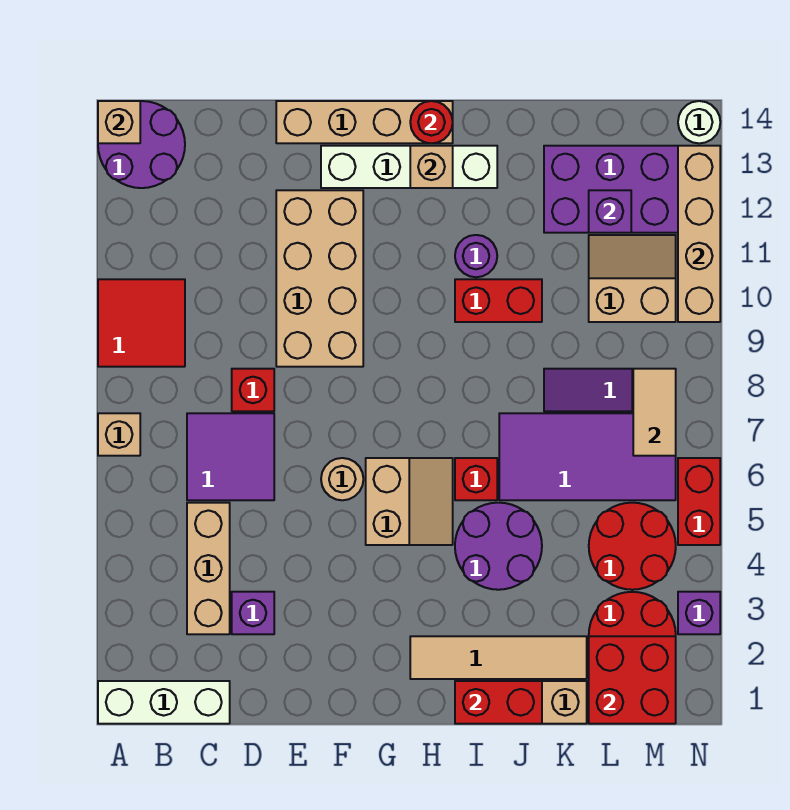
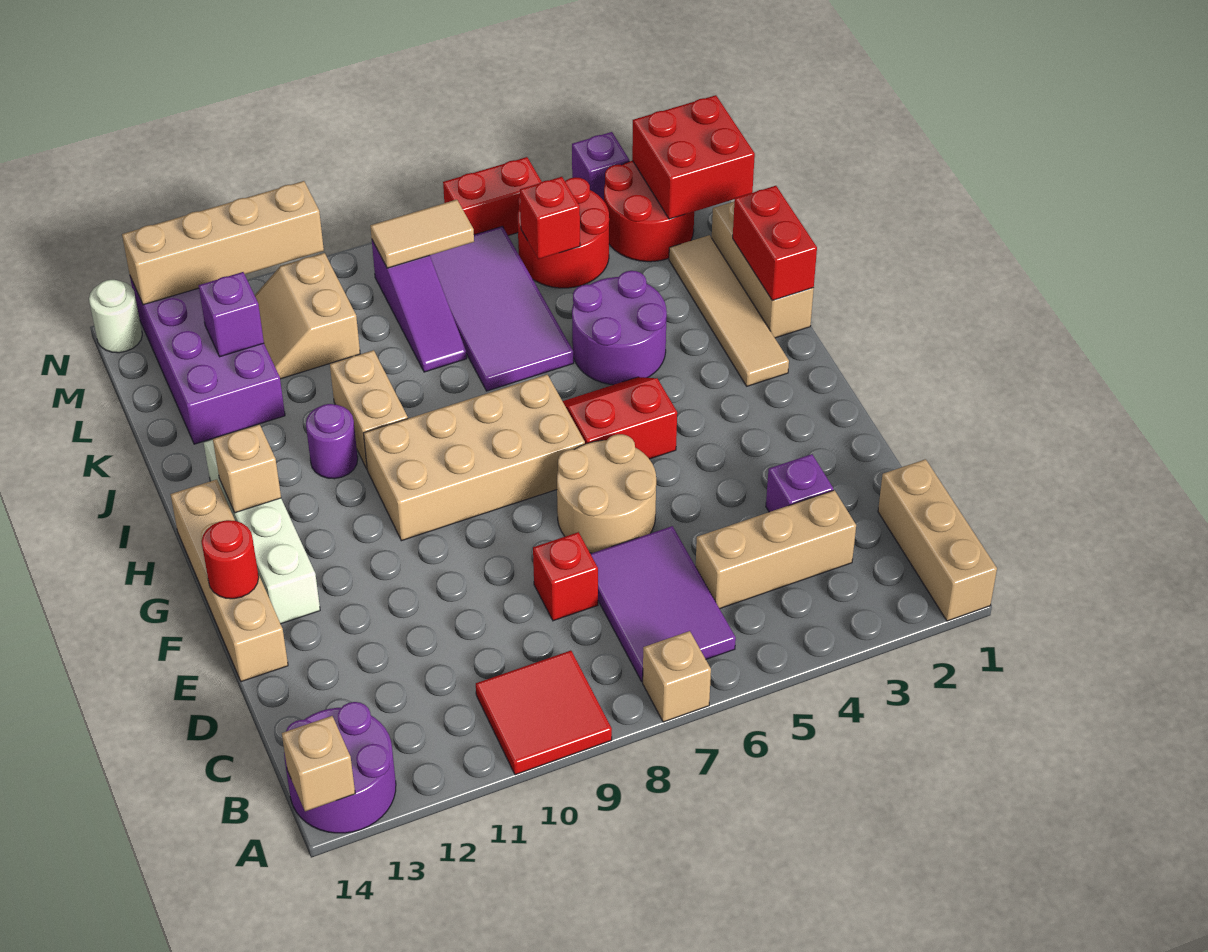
white brick A1:C1 level 1 -> tan brick A1:C1 level 1
purple tile C6:D7 level 1 -> purple tile B6:D7 level 1
tan brick E9:F12 level 1 -> tan brick G7:H10 level 1
tan round brick F6 level 1 -> tan round brick E6:F7 level 1
tan slope G5:H6 level 1 top G -> red slope G5:H6 level 1 top G
red round brick H14 level 2 -> red round brick F14 level 2
red brick I6 level 1 -> red brick L5 level 2
red brick I10:J10 level 1 -> tan brick I10:J10 level 1

